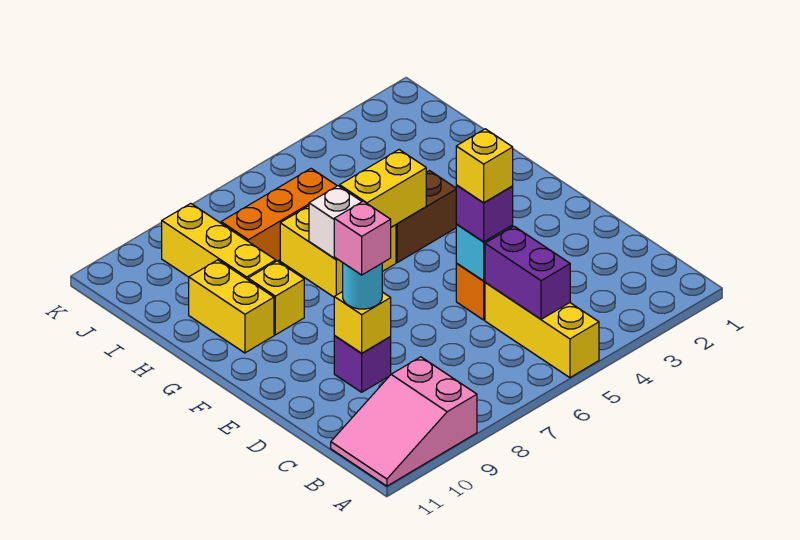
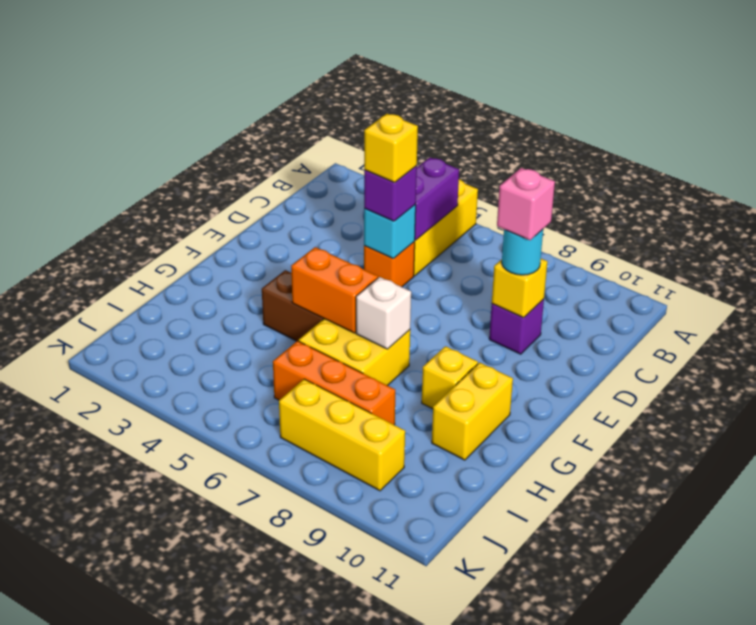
pink slope A9:B11 level 1 top 9 -> none
yellow brick G5:G6 level 2 -> orange brick G5:G6 level 2
yellow brick H9:J9 level 1 -> yellow brick J7:J9 level 1

